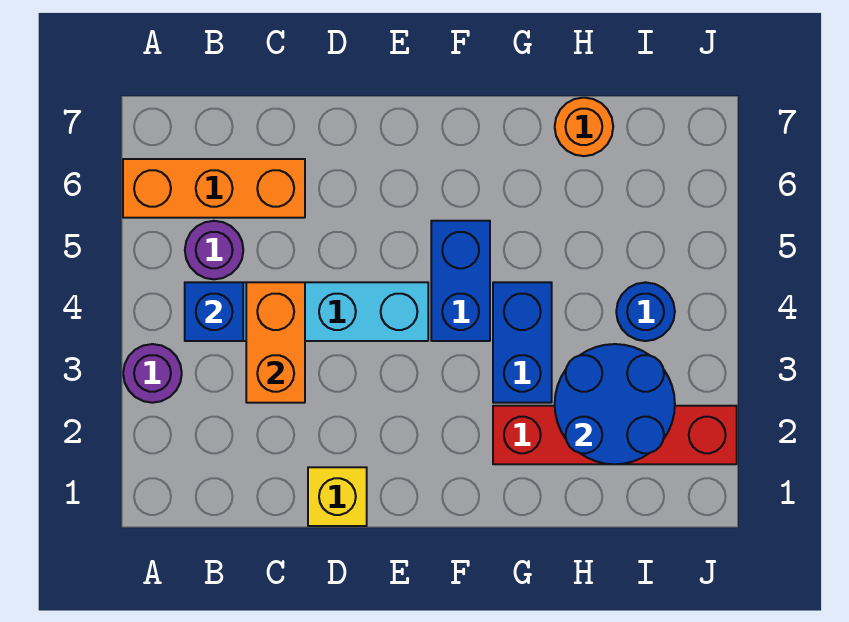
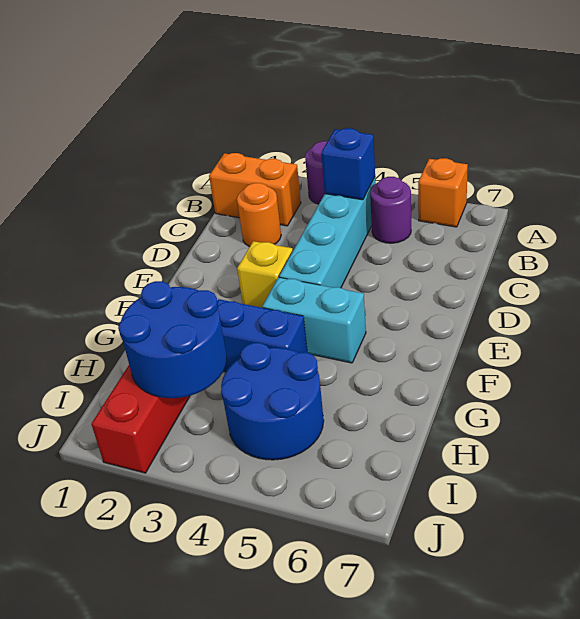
orange brick A6:C6 level 1 -> orange brick A6 level 1
orange brick C3:C4 level 2 -> orange brick B1:B2 level 1
yellow brick D1 level 1 -> yellow brick E3 level 1
blue brick F4:F5 level 1 -> cyan brick F4:F5 level 1
orange round brick H7 level 1 -> orange round brick C2 level 1
blue round brick I4 level 1 -> blue round brick H4:I5 level 1

